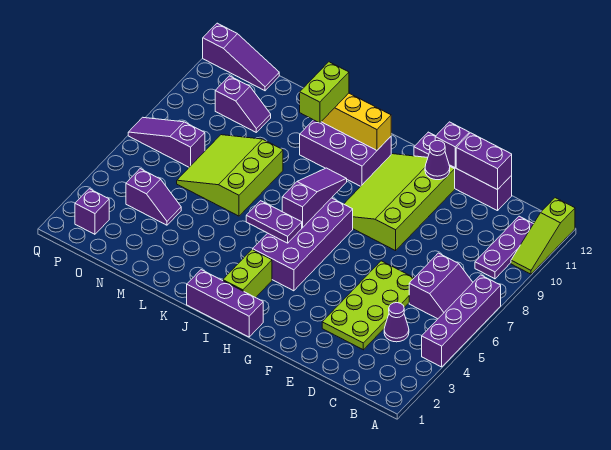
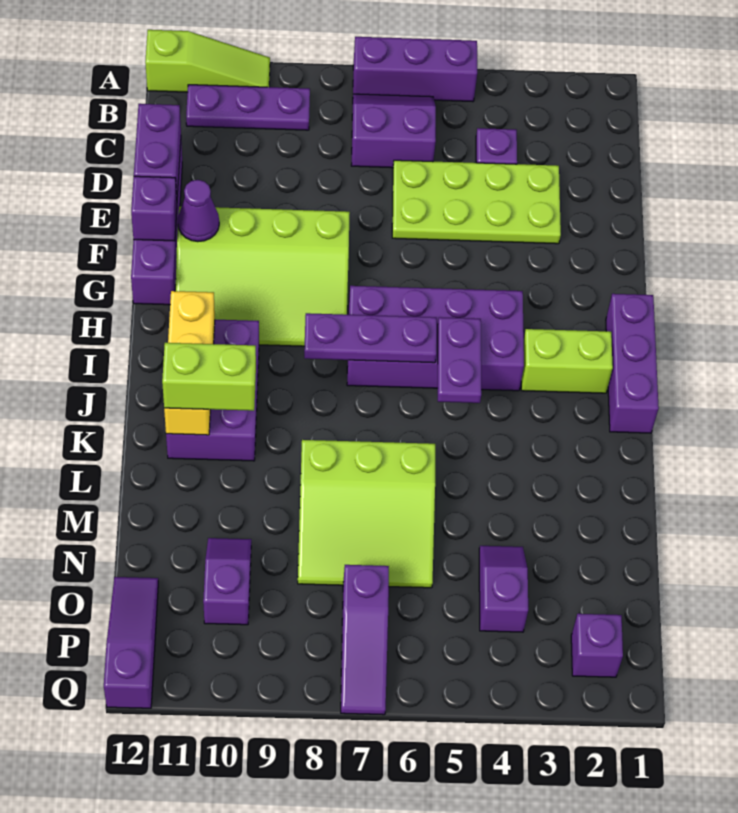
purple brick A4:A7 level 1 -> purple brick A5:A7 level 1
purple cone C4 level 1 -> purple plate C4 level 1
purple slope I6:I8 level 2 top 6 -> purple plate I6:I8 level 2

